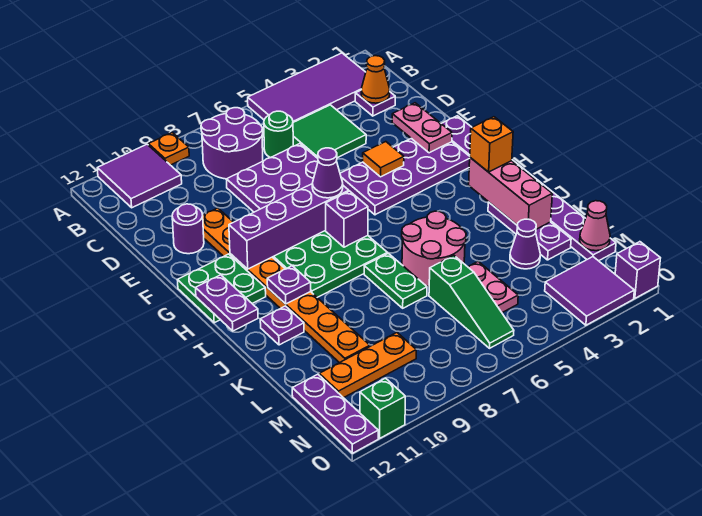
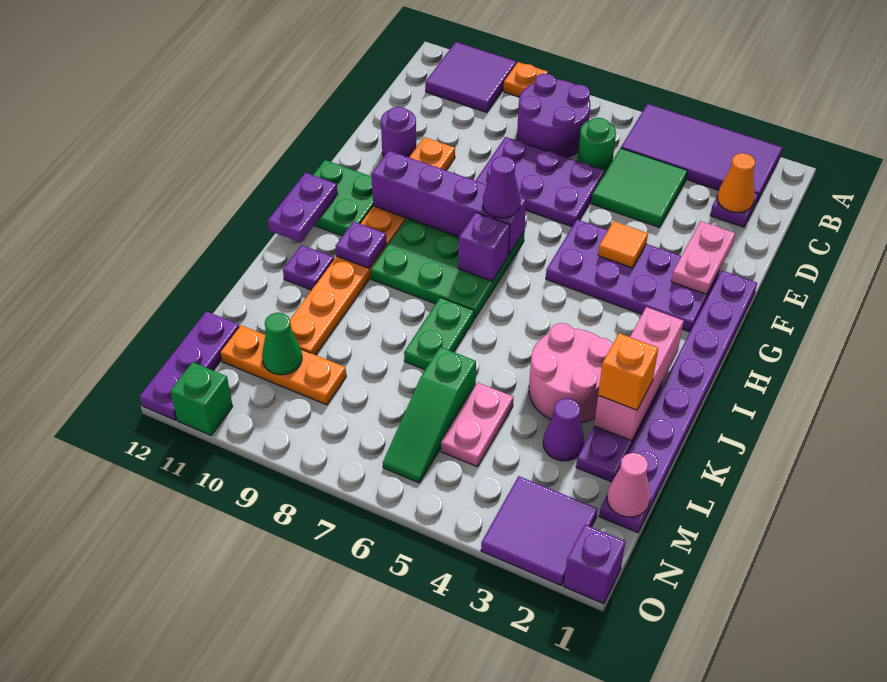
orange brick I2 level 3 -> orange brick K2 level 3
pink round brick J5:K6 level 1 -> pink round brick J3:K4 level 1
none -> green cone M10 level 2

